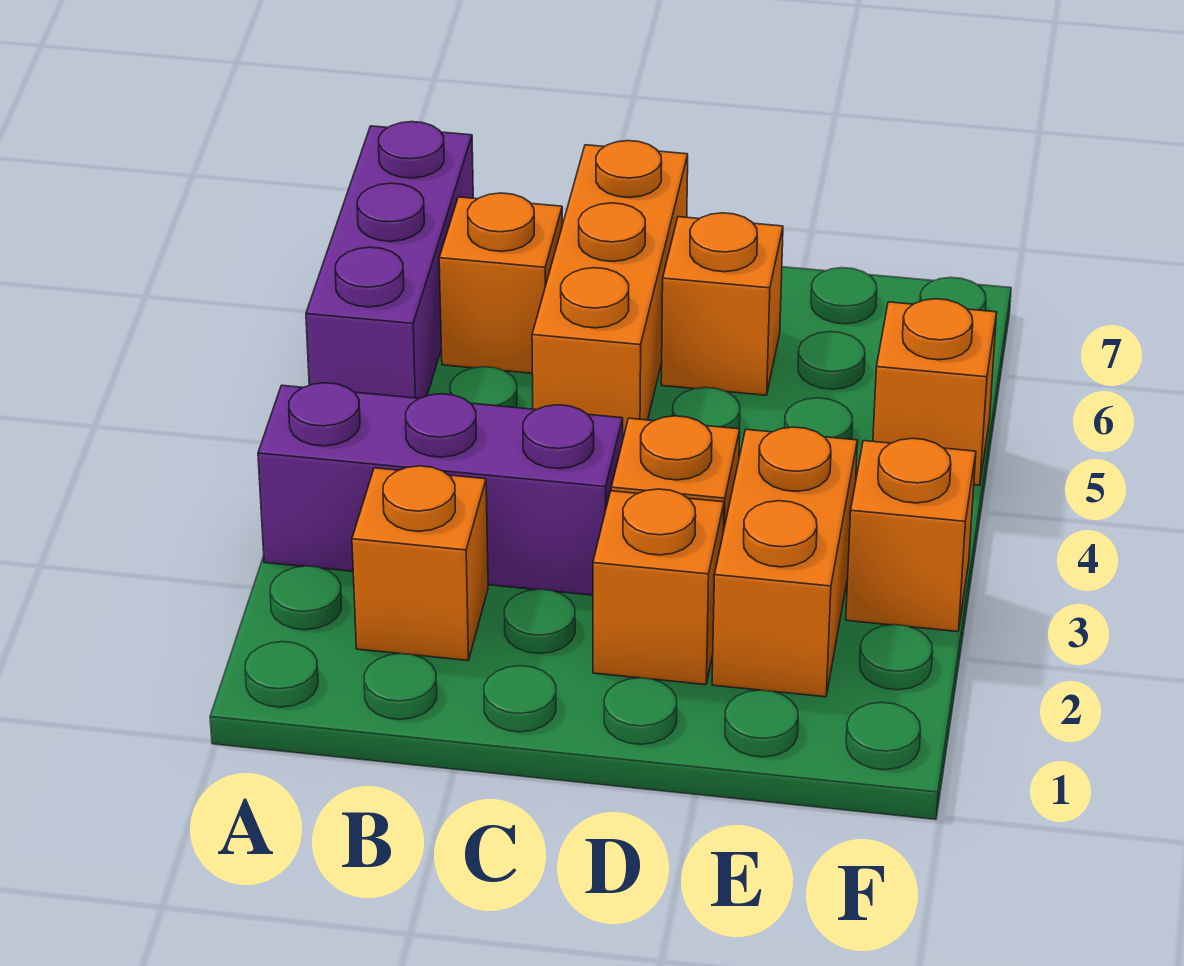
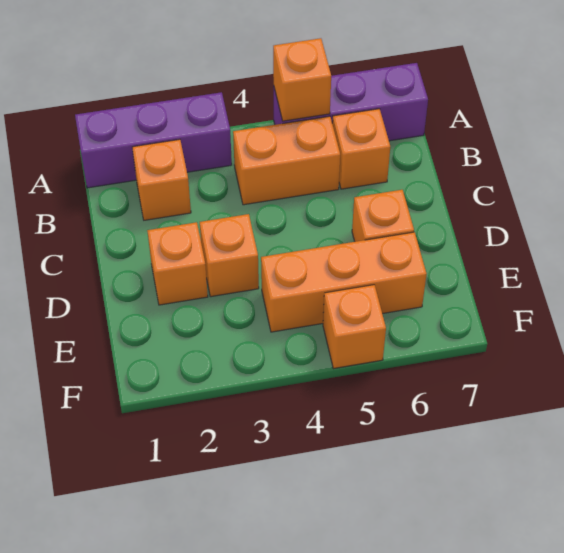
purple brick A3:C3 level 1 -> purple brick A1:A3 level 1
orange brick C5:C7 level 1 -> orange brick E4:E6 level 1
orange brick E2:E3 level 1 -> orange brick B4:B5 level 1
orange brick F3 level 1 -> orange brick A5 level 2

